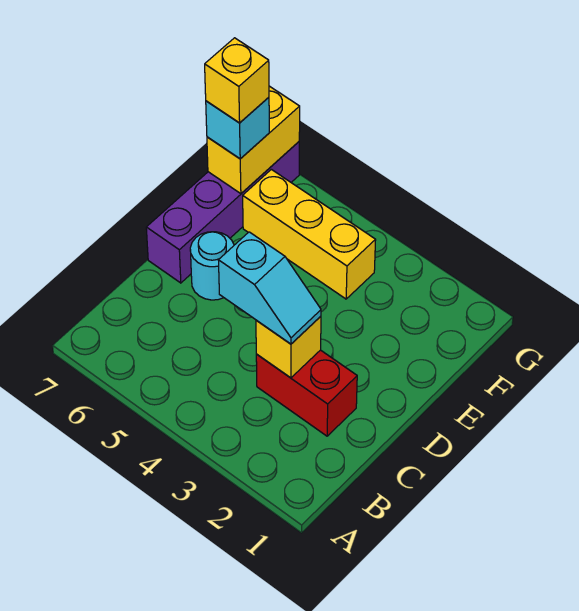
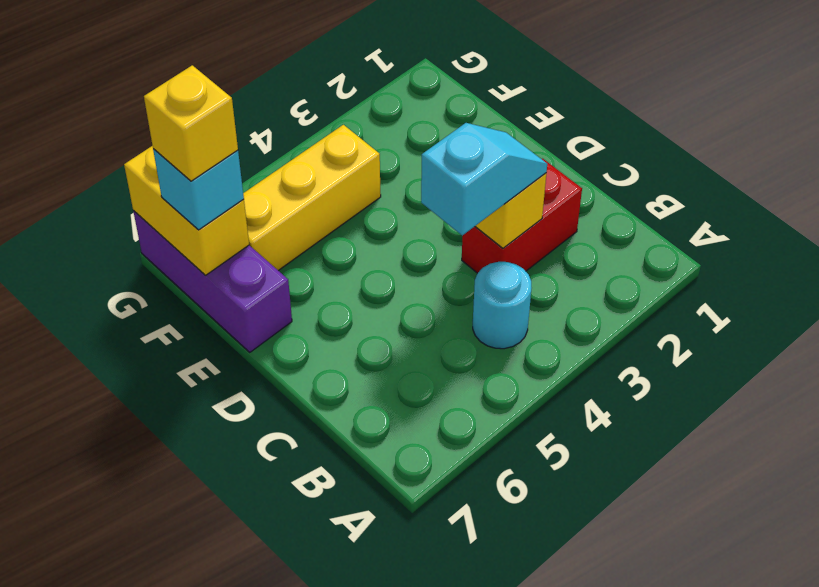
cyan round brick D6 level 1 -> cyan round brick B4 level 1
purple brick D7:G7 level 1 -> purple brick E7:G7 level 1

